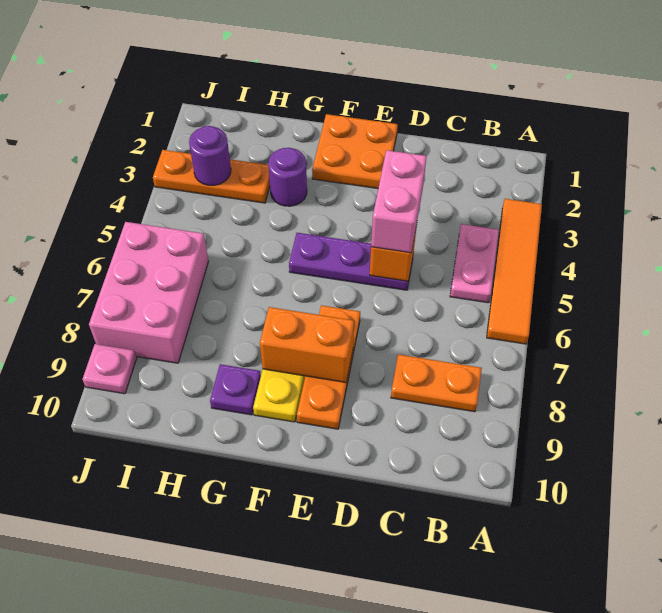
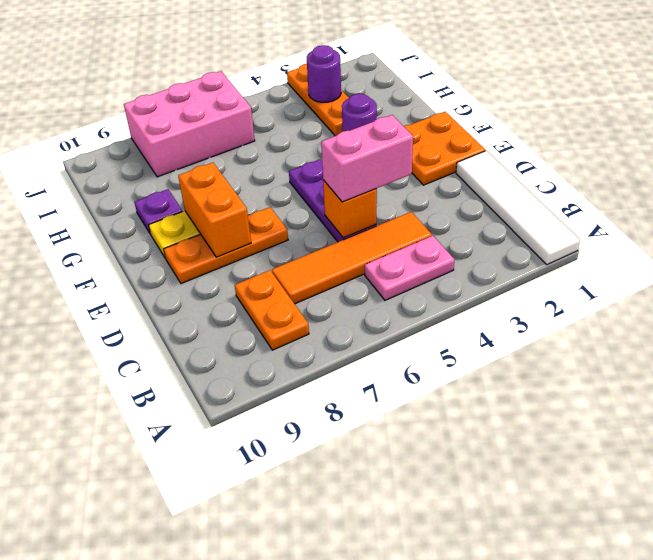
none -> white tile A1:D1 level 1
orange tile A3:A6 level 1 -> orange tile C4:C7 level 1
pink plate J9 level 1 -> none

